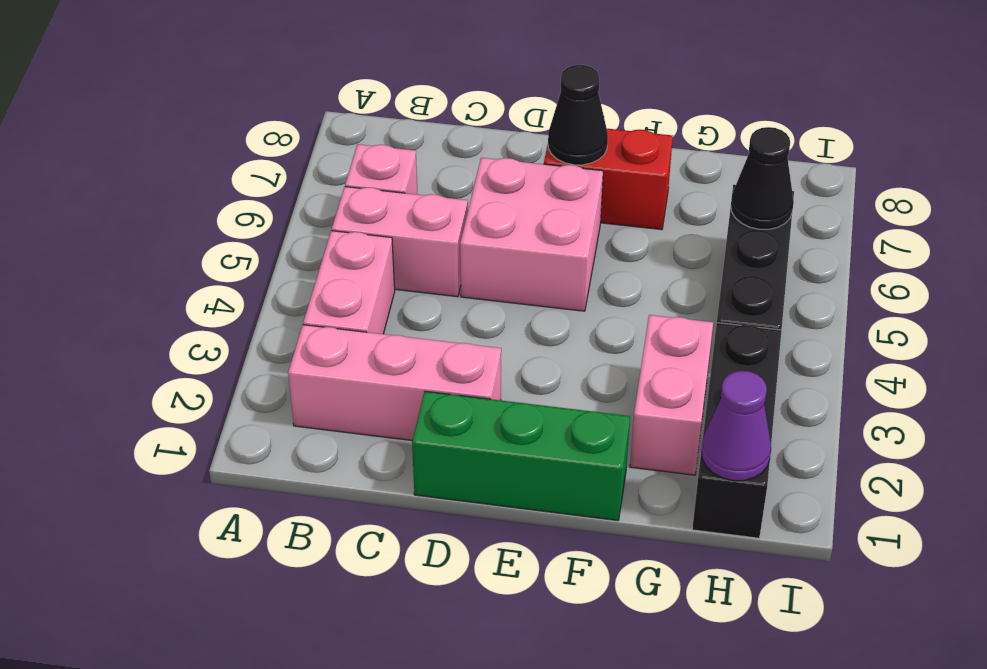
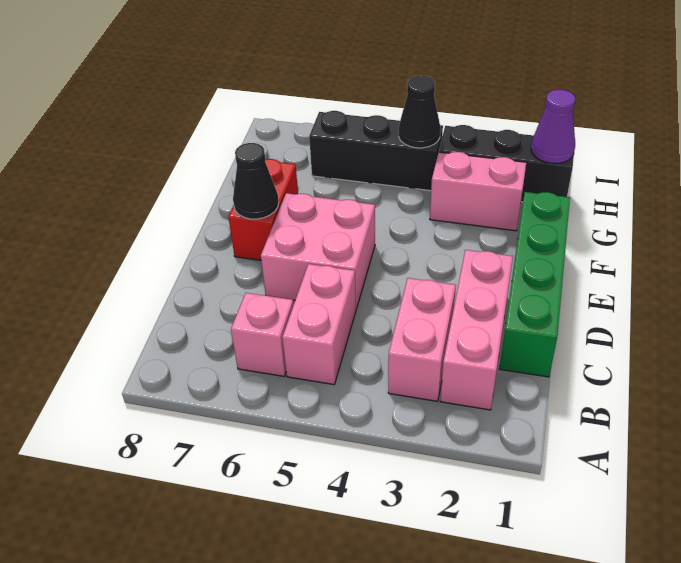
pink brick B3:B4 level 1 -> pink brick B3:C3 level 1
green brick D1:F1 level 1 -> green brick C1:F1 level 1
black cone H6 level 2 -> black cone H4 level 2

